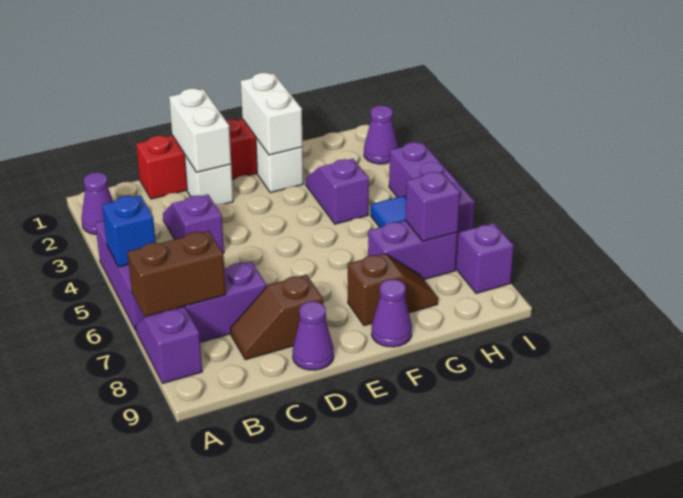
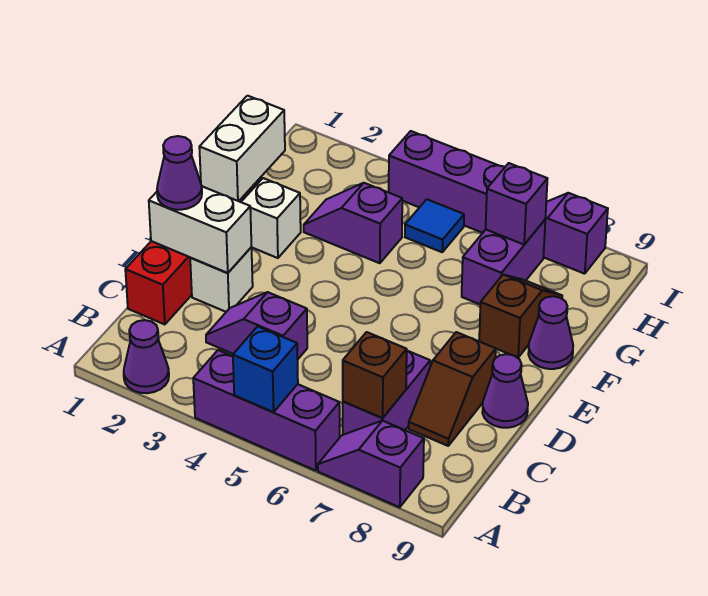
brown brick A7:B7 level 2 -> brown brick B7 level 2
white brick F1:F2 level 2 -> white brick F1:G1 level 2
purple cone I2 level 1 -> purple cone D1 level 3

